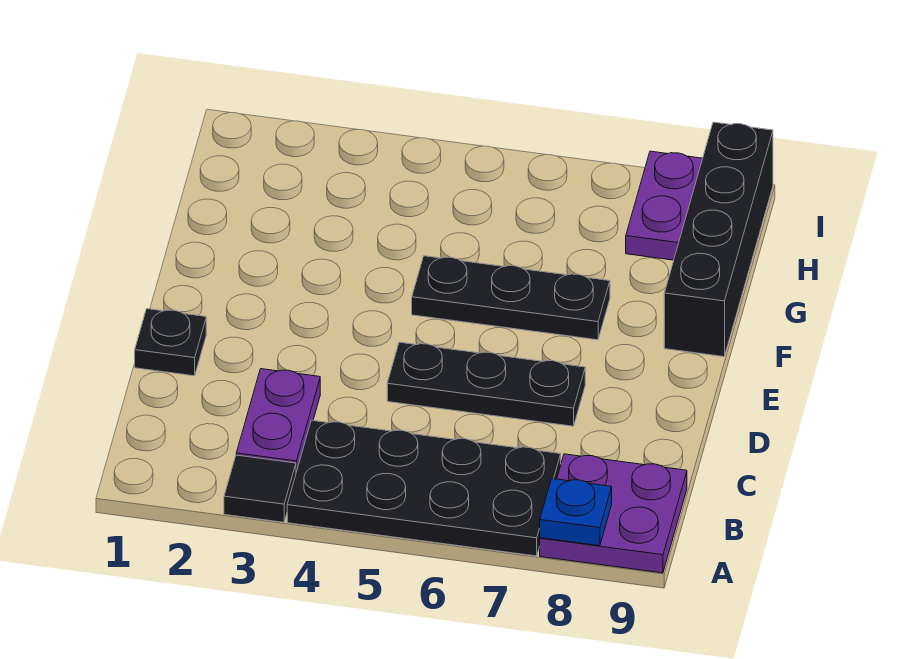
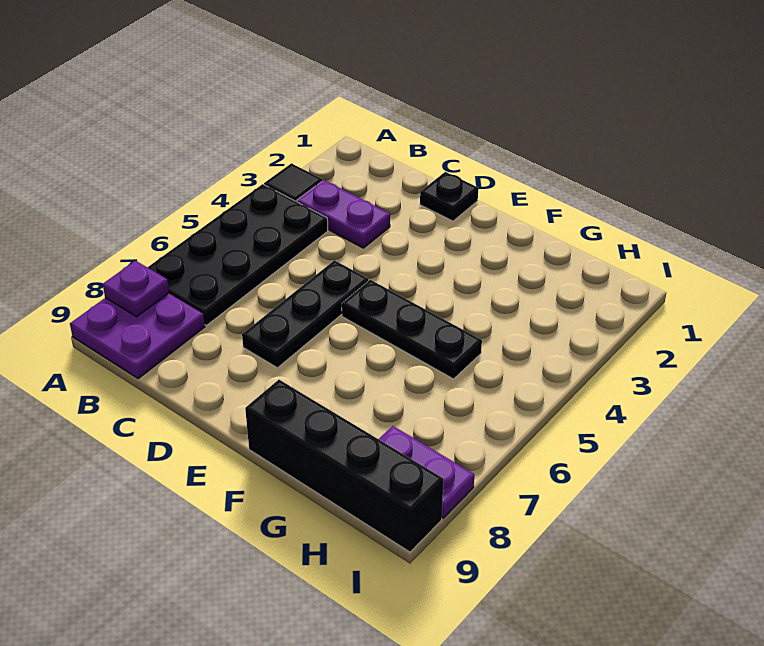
blue plate A8 level 2 -> purple plate A8 level 2
black plate F5:F7 level 1 -> black plate E5:G5 level 1

